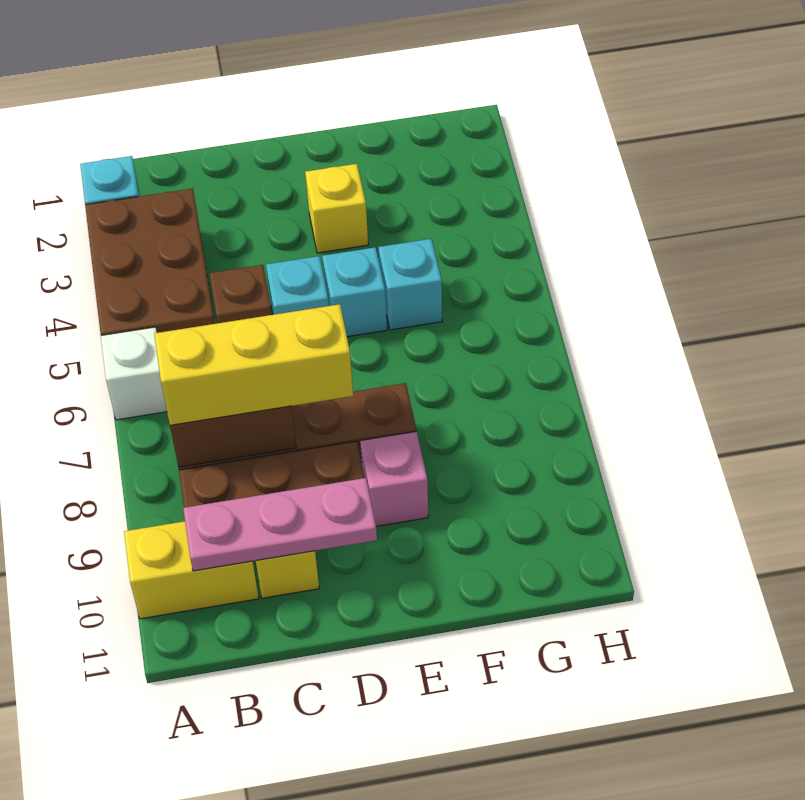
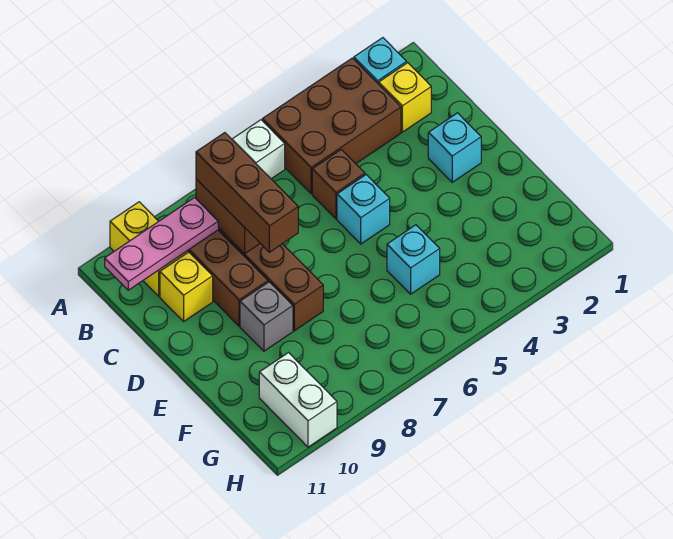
yellow brick B8:D8 level 3 -> brown brick B8:D8 level 3
pink plate B10:D10 level 2 -> pink plate B9:B11 level 2
yellow brick E3 level 1 -> yellow brick B2 level 1
cyan brick E5 level 1 -> cyan brick D2 level 1
pink brick E9 level 1 -> grey brick E9 level 1
none -> white brick G10:H10 level 1

